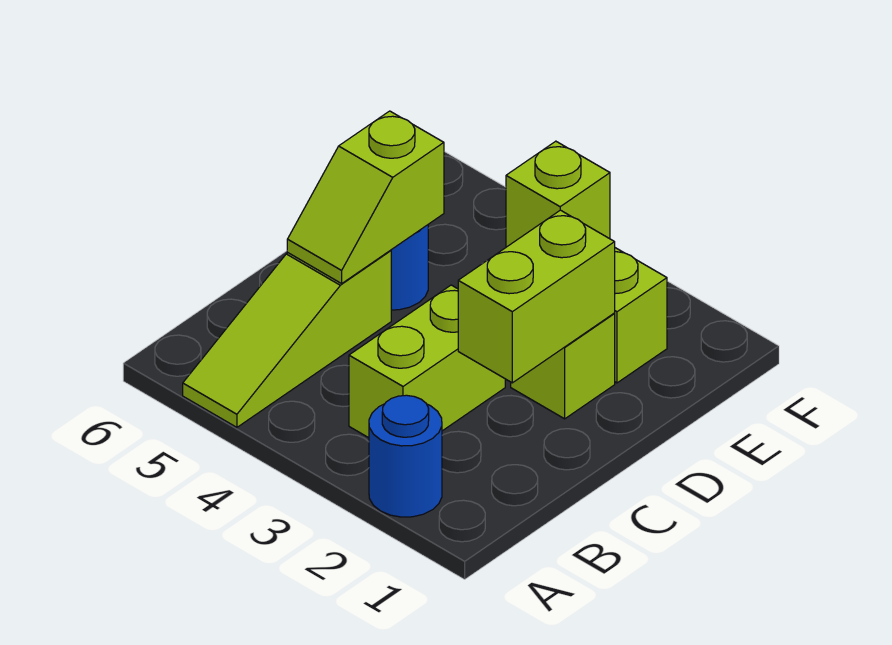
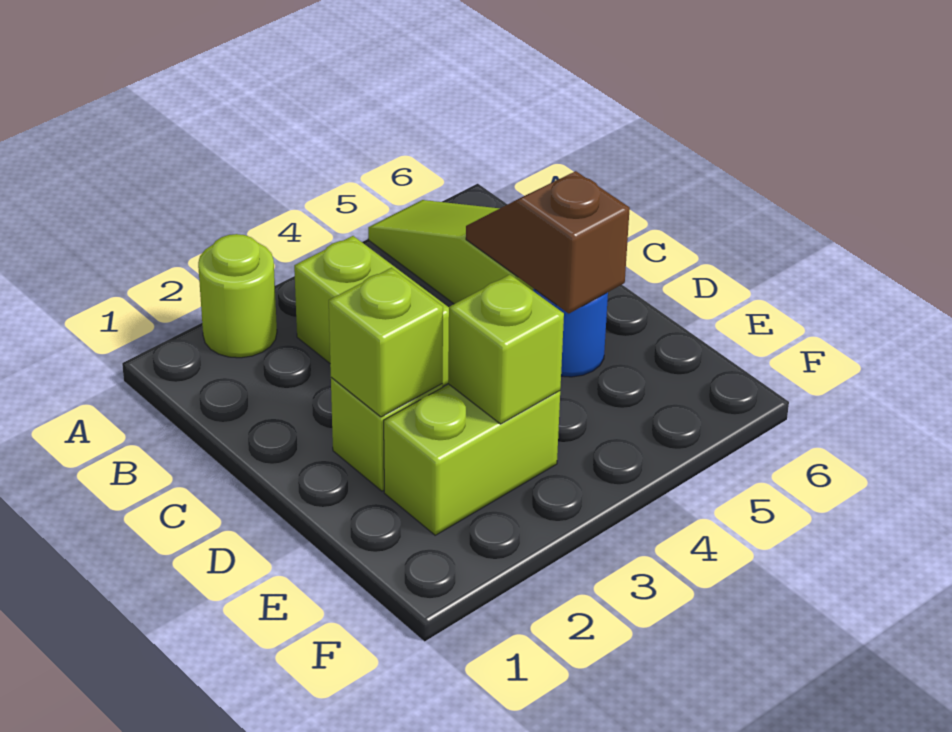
blue round brick A2 level 1 -> lime round brick A2 level 1
lime brick C2:D2 level 2 -> lime brick D2 level 2
lime slope C5:D5 level 2 top D -> brown slope C5:D5 level 2 top D

